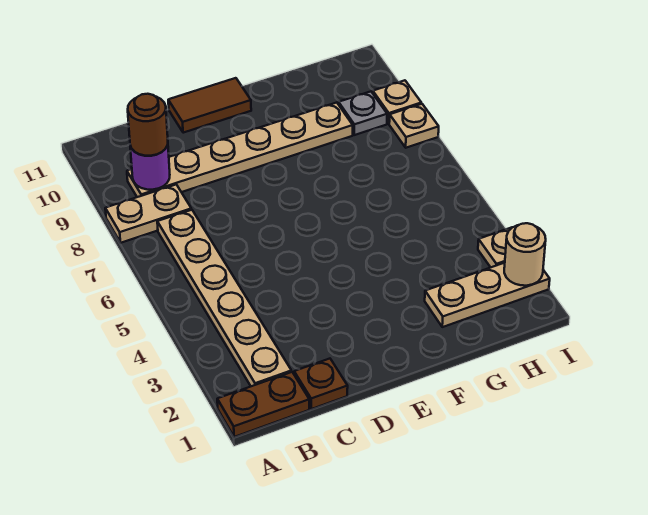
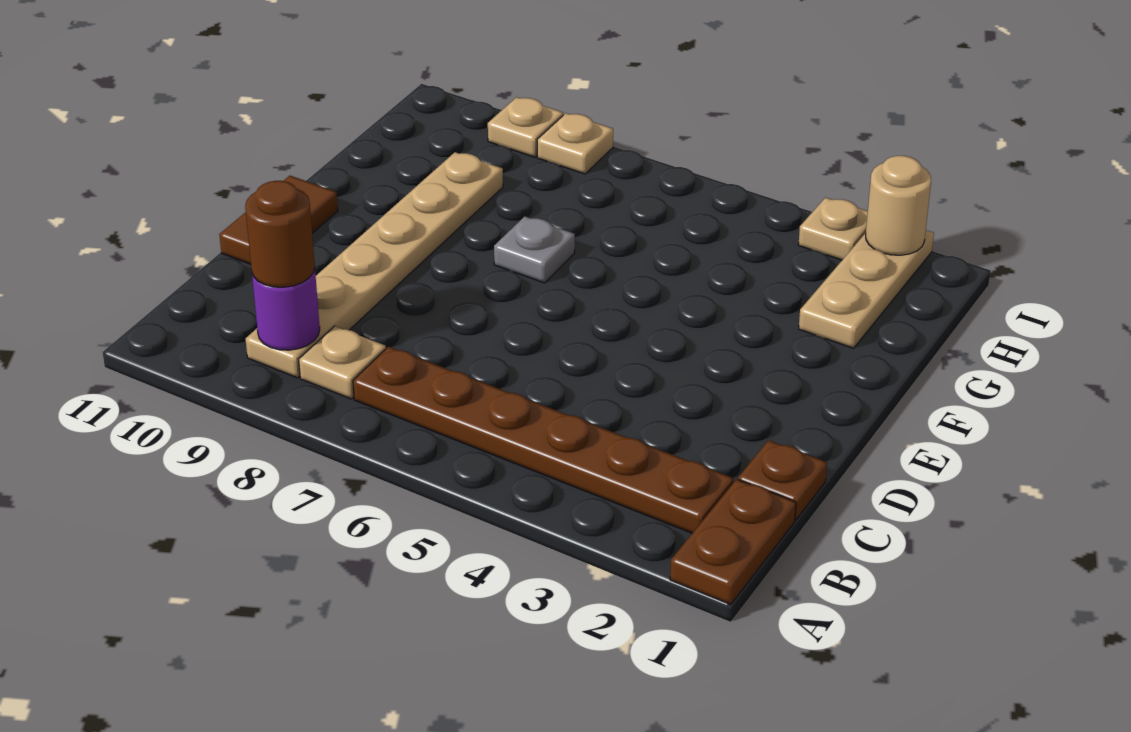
tan plate A8:B8 level 1 -> tan plate B8 level 1
tan plate B2:B7 level 1 -> brown plate B2:B7 level 1
grey plate H9 level 1 -> grey plate F7 level 1

